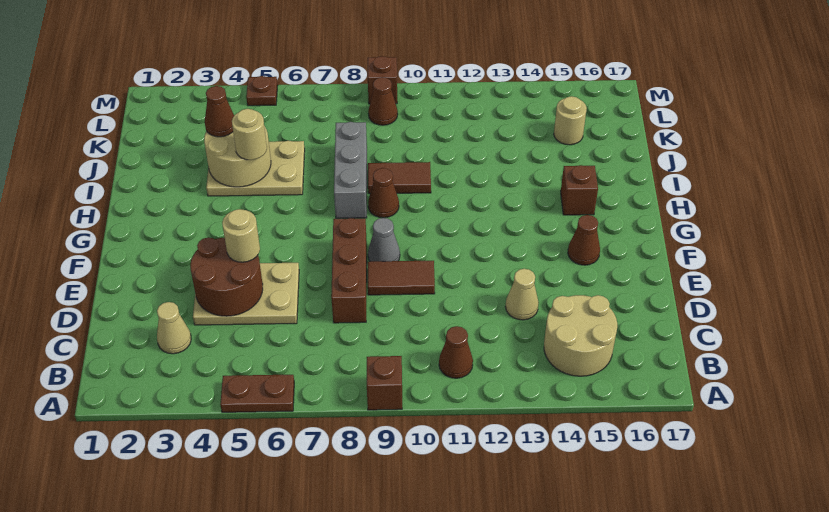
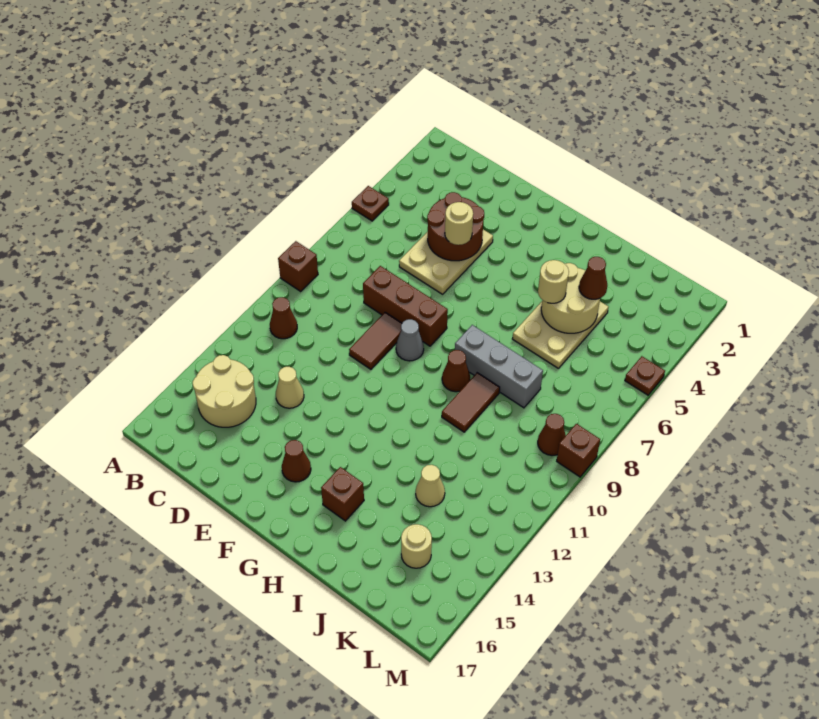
brown plate A5:A6 level 1 -> brown plate A5 level 1
tan cone C3 level 1 -> tan cone J13 level 1

